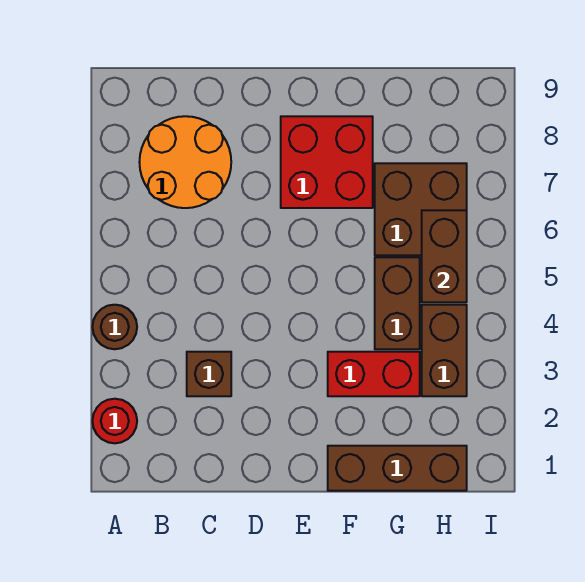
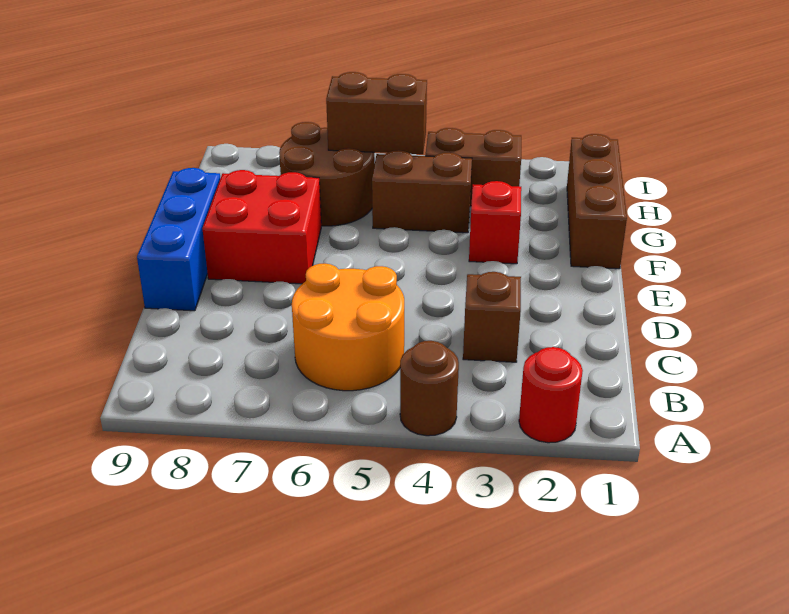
orange round brick B7:C8 level 1 -> orange round brick B5:C6 level 1
none -> blue brick D9:F9 level 1
red brick F3:G3 level 1 -> red brick F3 level 1
brown brick G6:H7 level 1 -> brown round brick G6:H7 level 1

